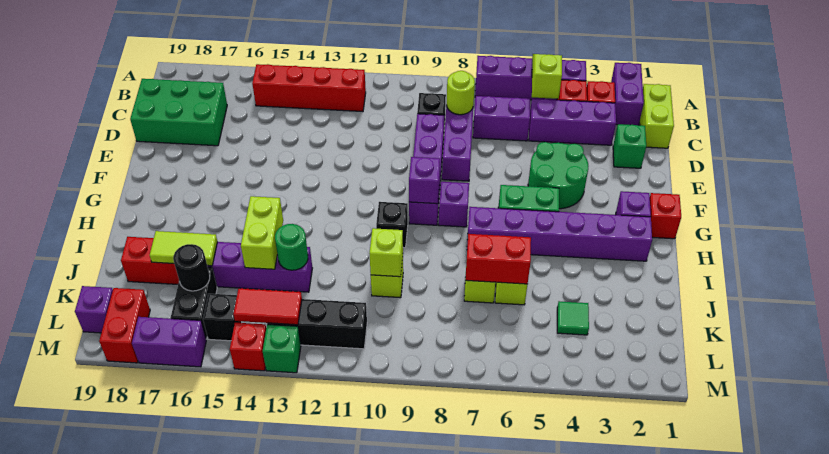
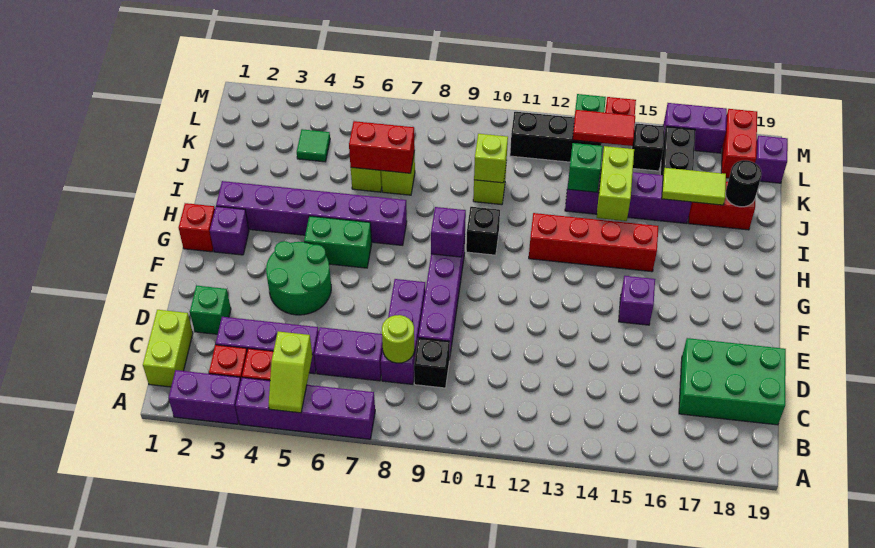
purple brick A2:B2 level 1 -> purple brick A2:A3 level 1
red brick B12:B15 level 1 -> red brick H12:H15 level 1
purple brick G8 level 1 -> purple brick F15 level 1
green round brick J13 level 2 -> green brick J13 level 2
black round brick K16 level 2 -> black round brick J18 level 2

